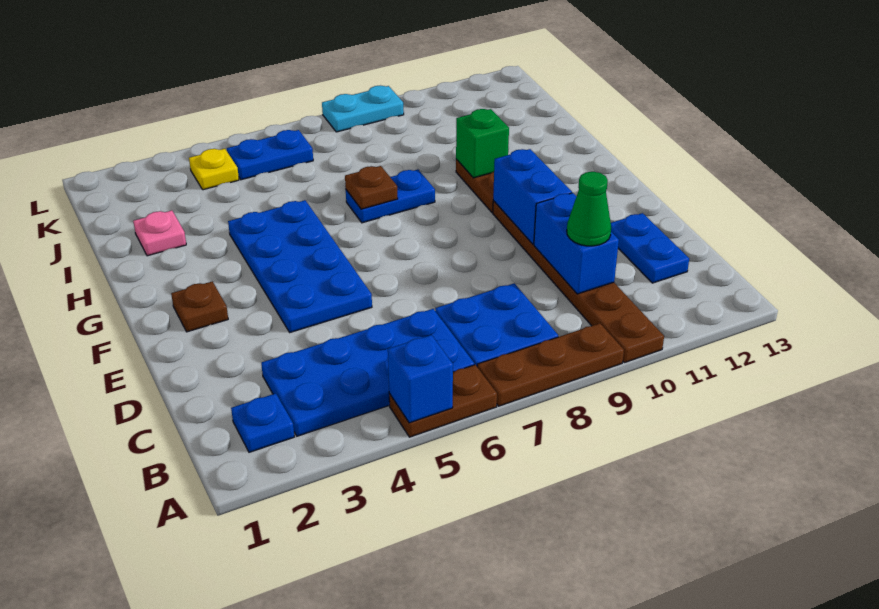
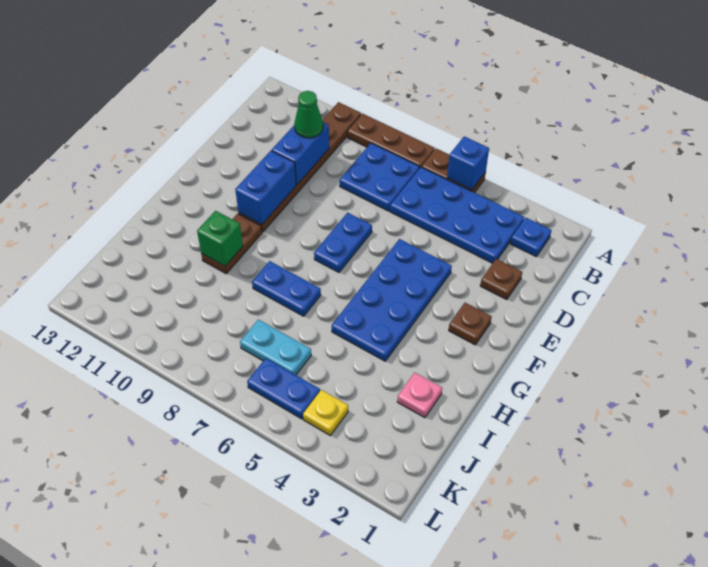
blue plate C12:D12 level 1 -> blue plate E7:F7 level 1
brown plate H7 level 2 -> brown plate D2 level 1
cyan plate L8:L9 level 1 -> cyan plate J6:J7 level 1

